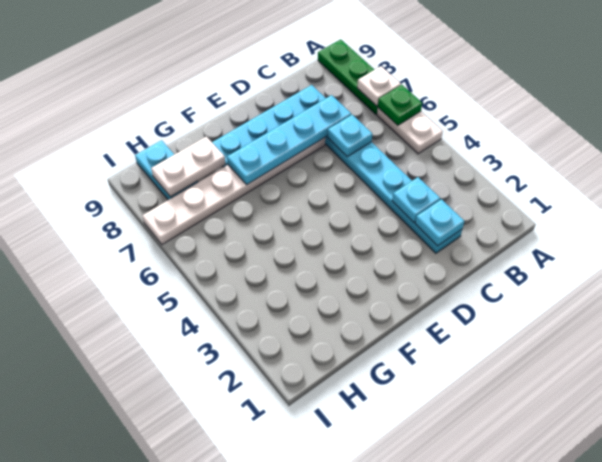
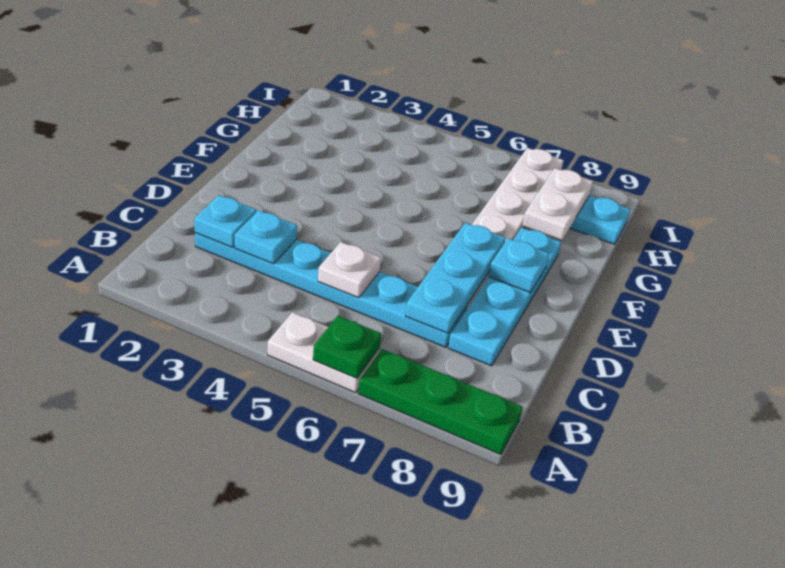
white plate A7 level 2 -> white plate C5 level 2
cyan plate C6 level 2 -> cyan plate E8 level 2
cyan plate C7:F7 level 2 -> cyan plate C7:E7 level 2

